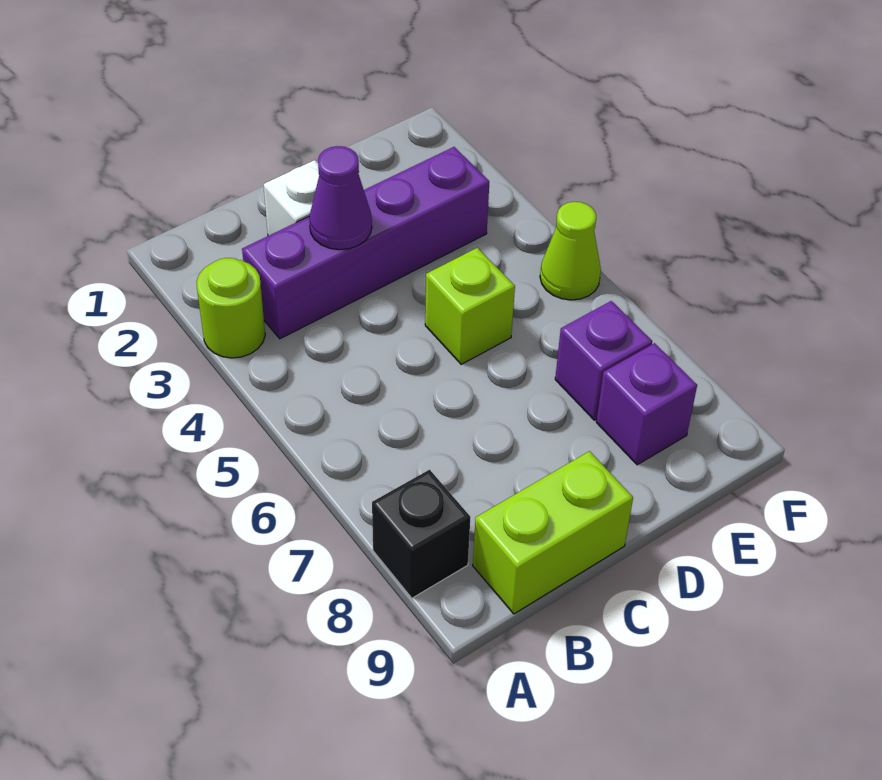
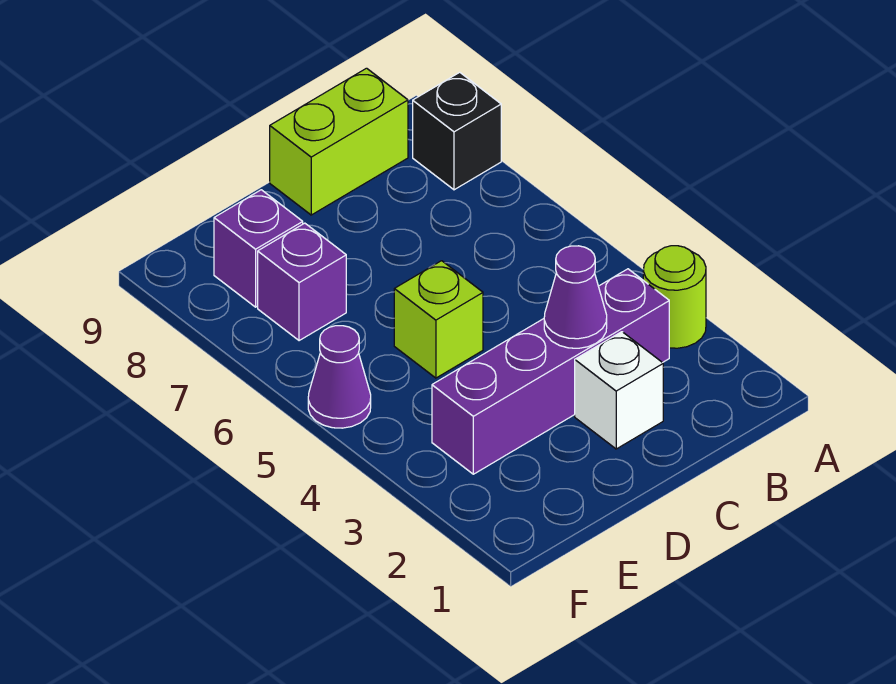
lime cone F5 level 1 -> purple cone F5 level 1

